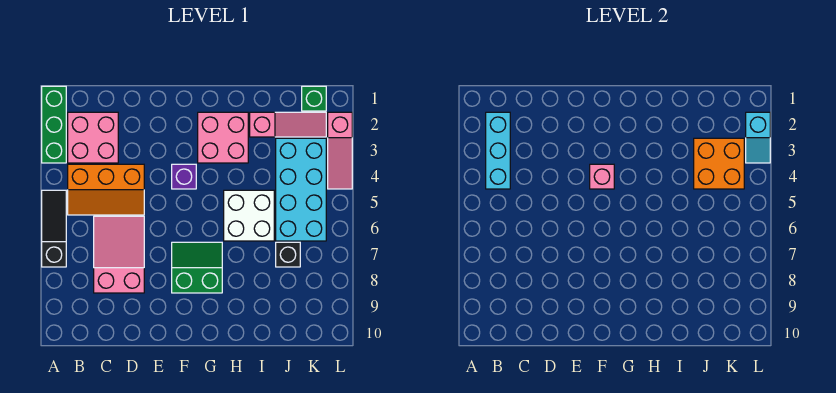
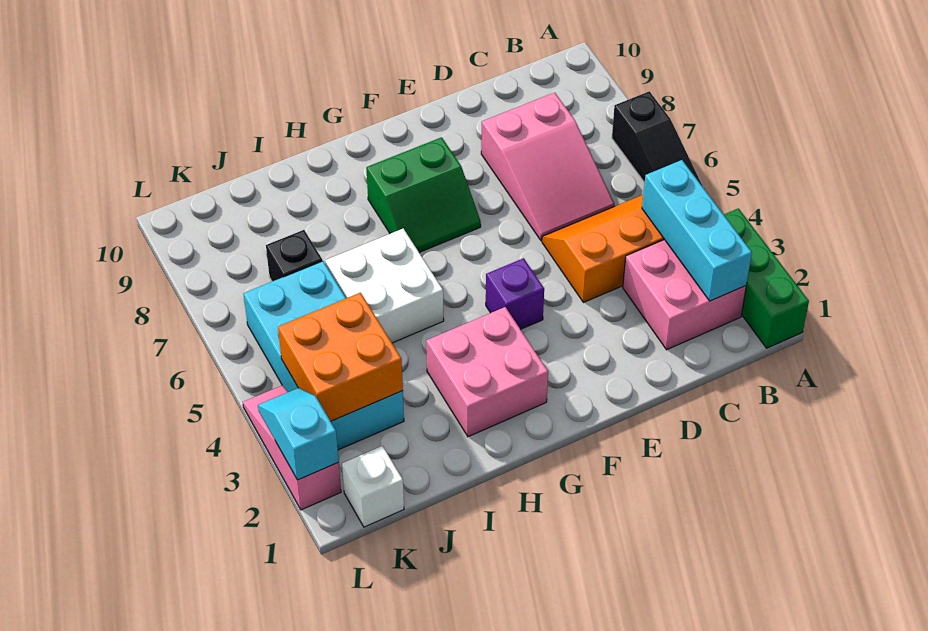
pink brick F4 level 2 -> none
pink slope I2:K2 level 1 top I -> none
green brick K1 level 1 -> white brick K1 level 1

